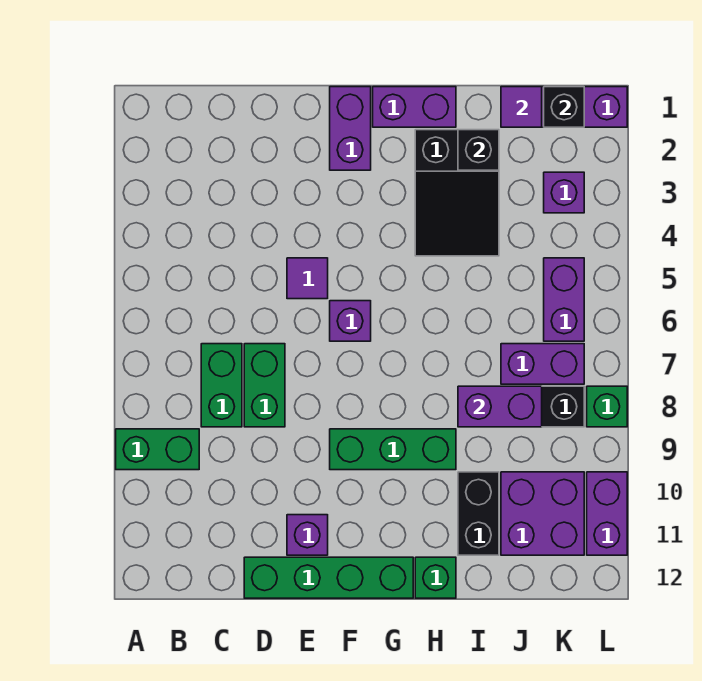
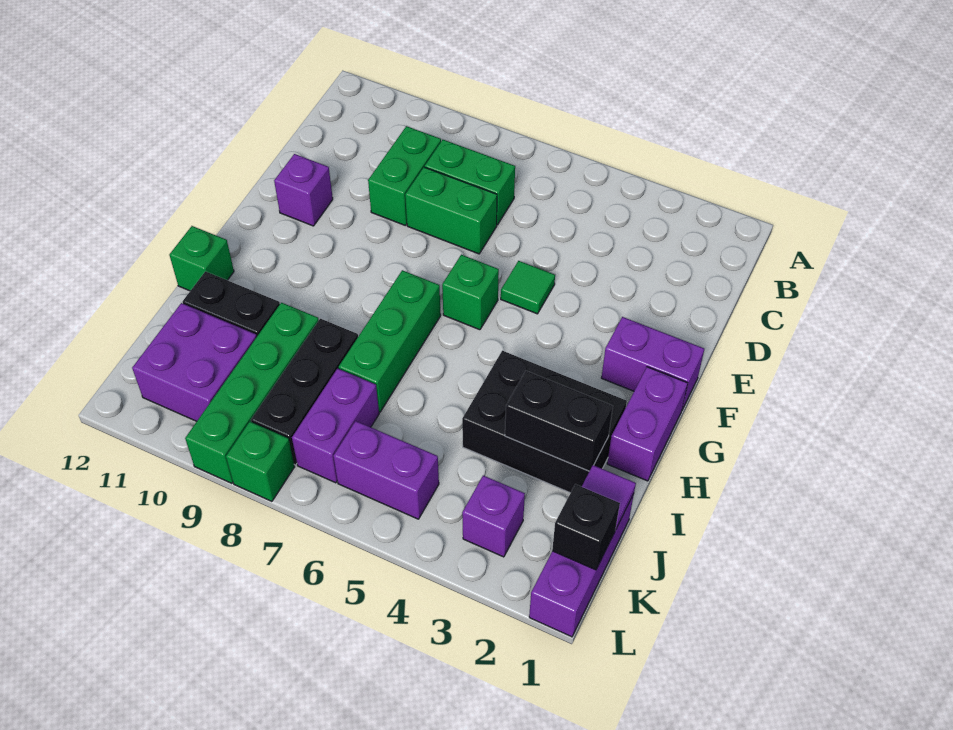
green brick A9:B9 level 1 -> green brick C9:D9 level 1
green brick D12:G12 level 1 -> green brick I9:L9 level 1
purple tile E5 level 1 -> green tile E5 level 1
purple brick F6 level 1 -> green brick F6 level 1
green brick F9:H9 level 1 -> green brick G7:I7 level 1
black slope H2:I4 level 1 top 2 -> black brick H2:I4 level 1
black brick I2 level 2 -> black brick I2:I3 level 2
purple brick I8:J8 level 2 -> none
purple brick L10:L11 level 1 -> none

